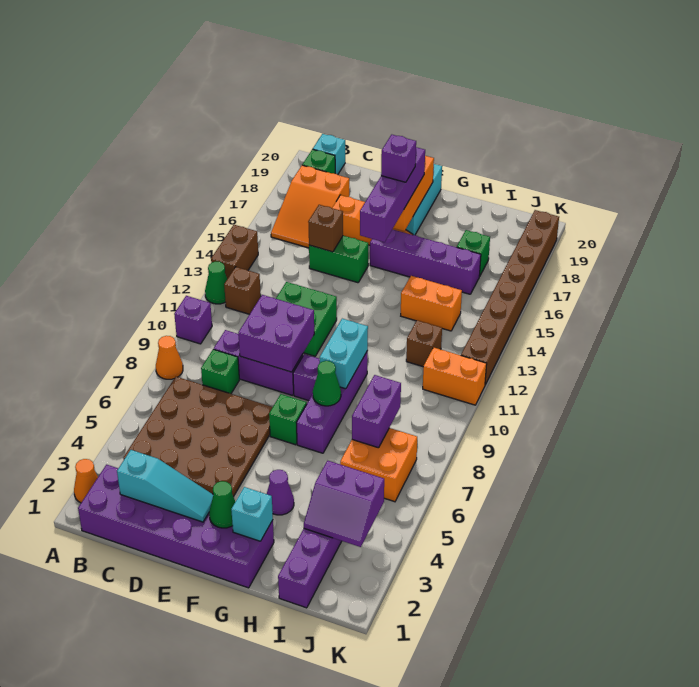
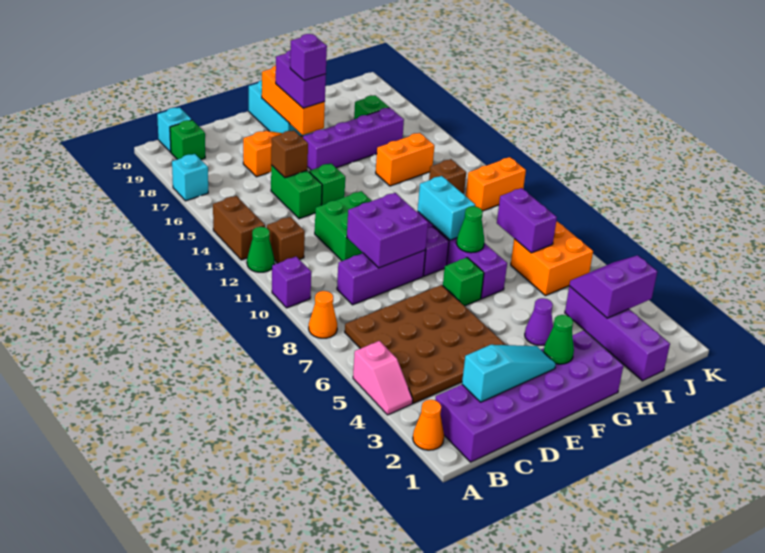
none -> pink slope A4:A5 level 1 top 5
orange slope B16:C18 level 1 top 18 -> none
green brick C8 level 1 -> green brick E14 level 1
green brick D15:E15 level 1 -> green brick D14:D15 level 1
purple brick F15:F18 level 3 -> purple brick F17:F18 level 3
cyan brick G2 level 2 -> cyan brick A17 level 1
purple slope I3:J4 level 2 top 4 -> purple slope I3:J4 level 2 top 3
brown brick K12:K19 level 1 -> none

